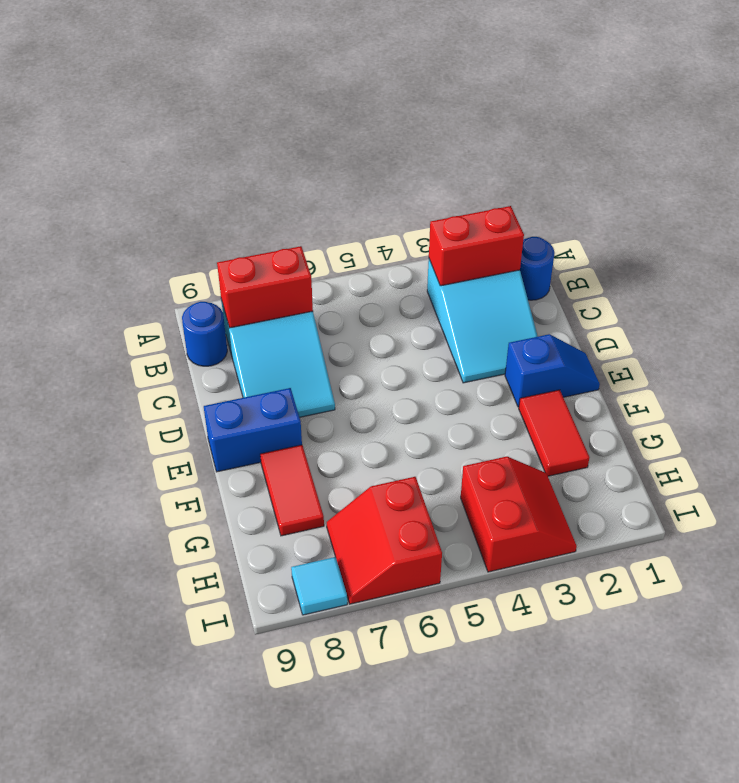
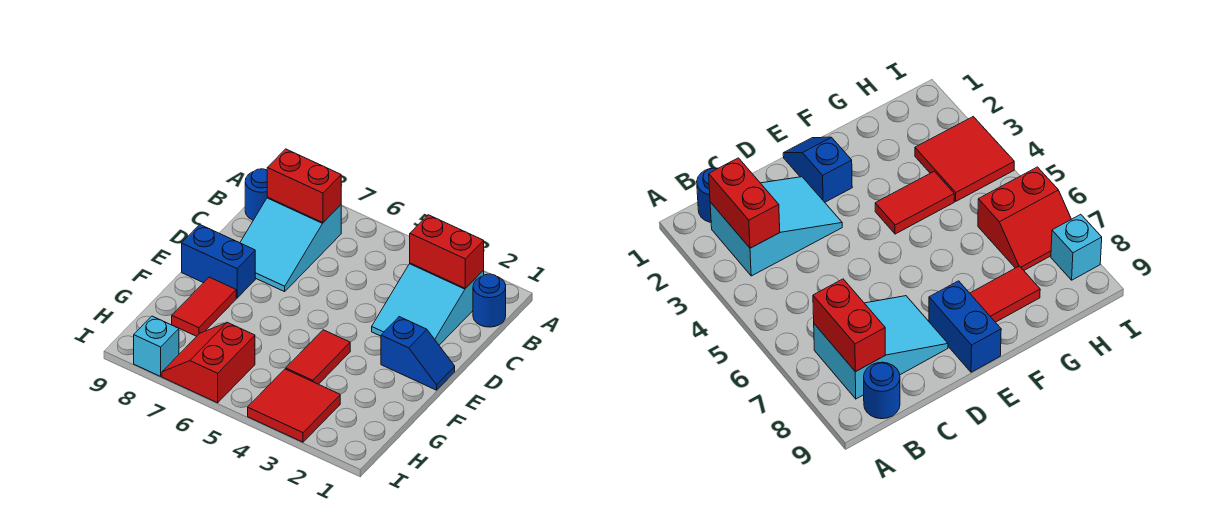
red tile F2:G2 level 1 -> red tile F4:G4 level 1
red slope H3:I4 level 1 top 4 -> red tile H3:I4 level 1
cyan tile I8 level 1 -> cyan brick I8 level 1

